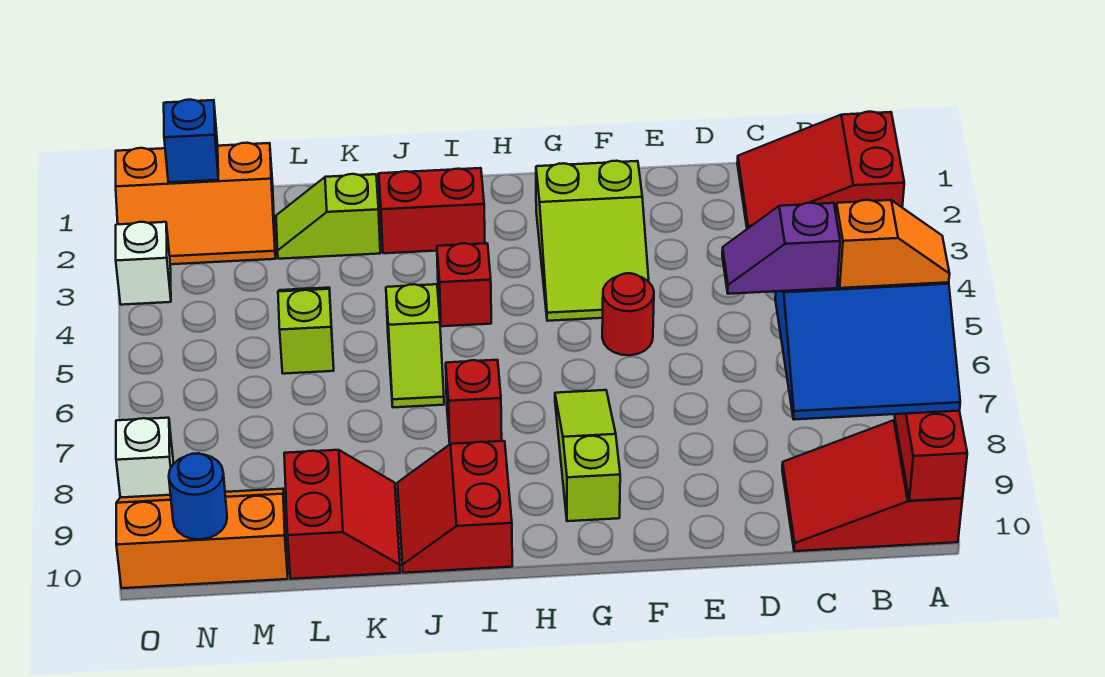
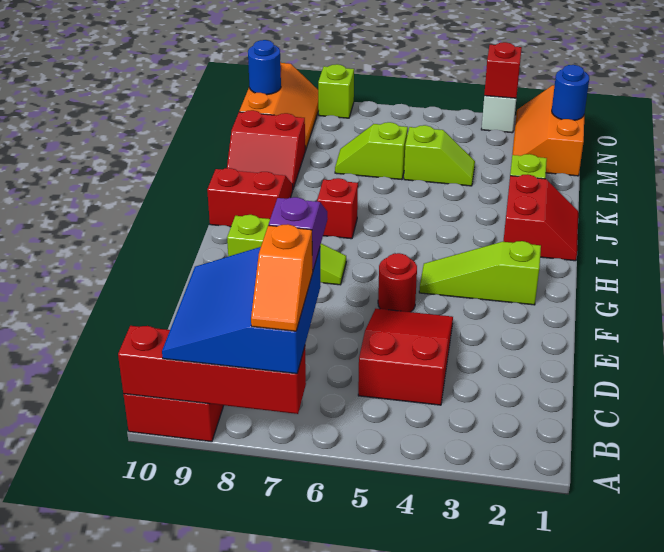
red slope A1:C2 level 1 top A -> red slope C4:E5 level 1 top C
lime slope F2:G4 level 1 top 2 -> lime slope G2:G4 level 1 top 2
red brick I4 level 1 -> red brick O3 level 2
lime slope J5:J6 level 1 top 5 -> lime slope L6:L7 level 1 top 6
blue brick N1 level 2 -> blue round brick N1 level 2
white brick O8 level 1 -> lime brick O8 level 1

